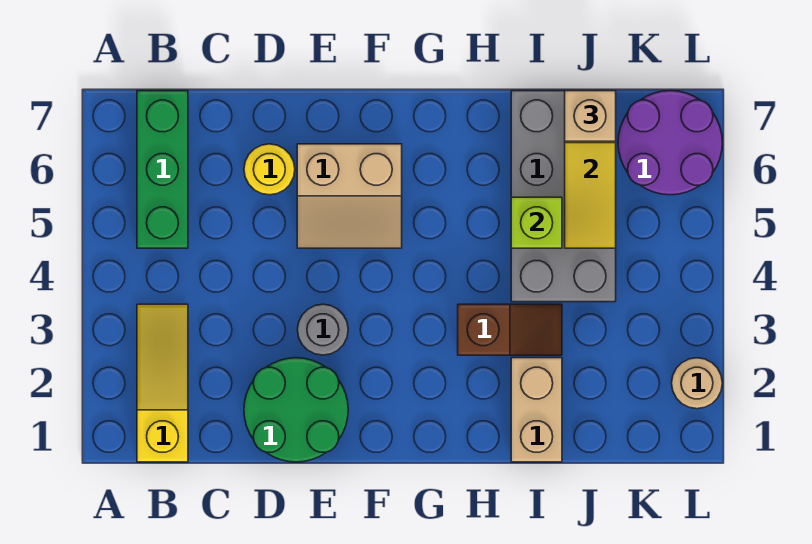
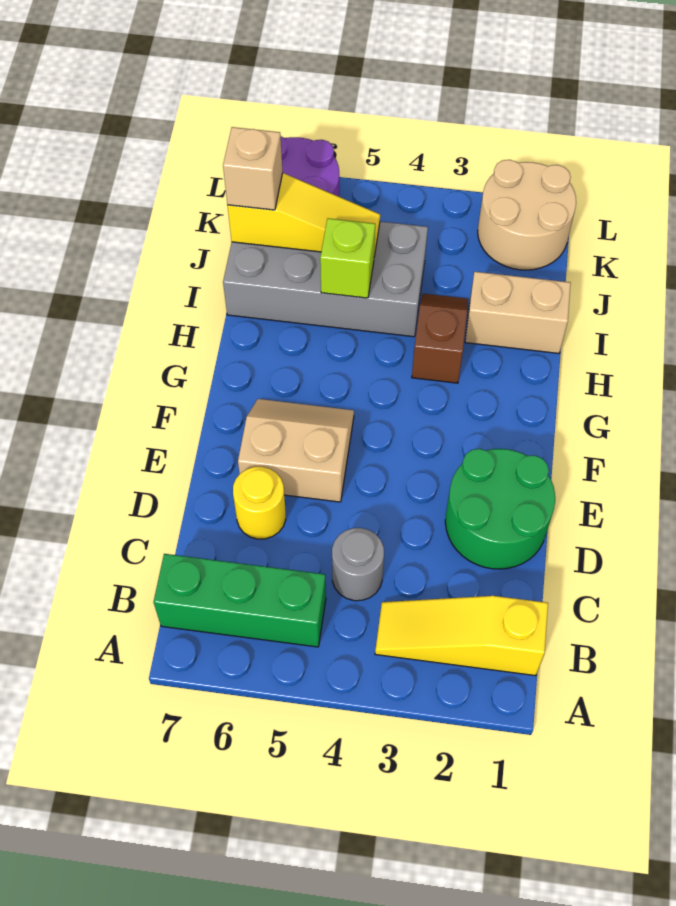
grey round brick E3 level 1 -> grey round brick C4 level 1
tan slope E5:F6 level 1 top 6 -> tan slope E5:F6 level 1 top E
tan round brick L2 level 1 -> tan round brick K1:L2 level 1

